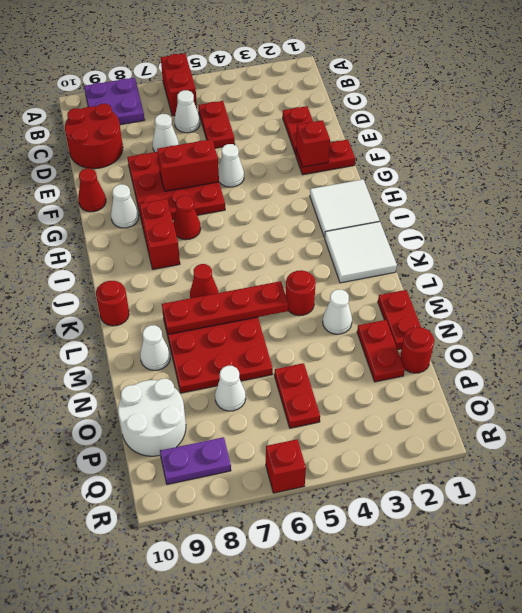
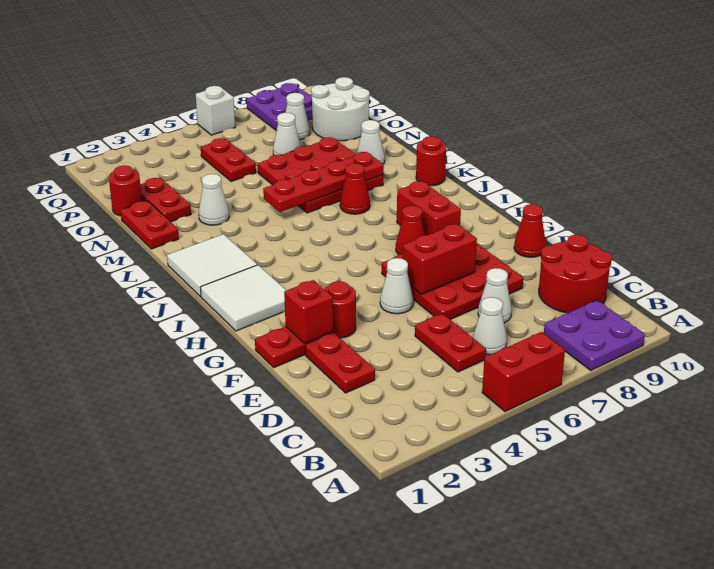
red brick A6:B6 level 1 -> red brick A5:A6 level 1
white cone G9 level 1 -> white cone P8 level 1
red round brick L4 level 1 -> red round brick F3 level 1
purple plate Q8:Q9 level 1 -> purple plate Q8:R9 level 1
red brick R6 level 1 -> white brick R6 level 1

